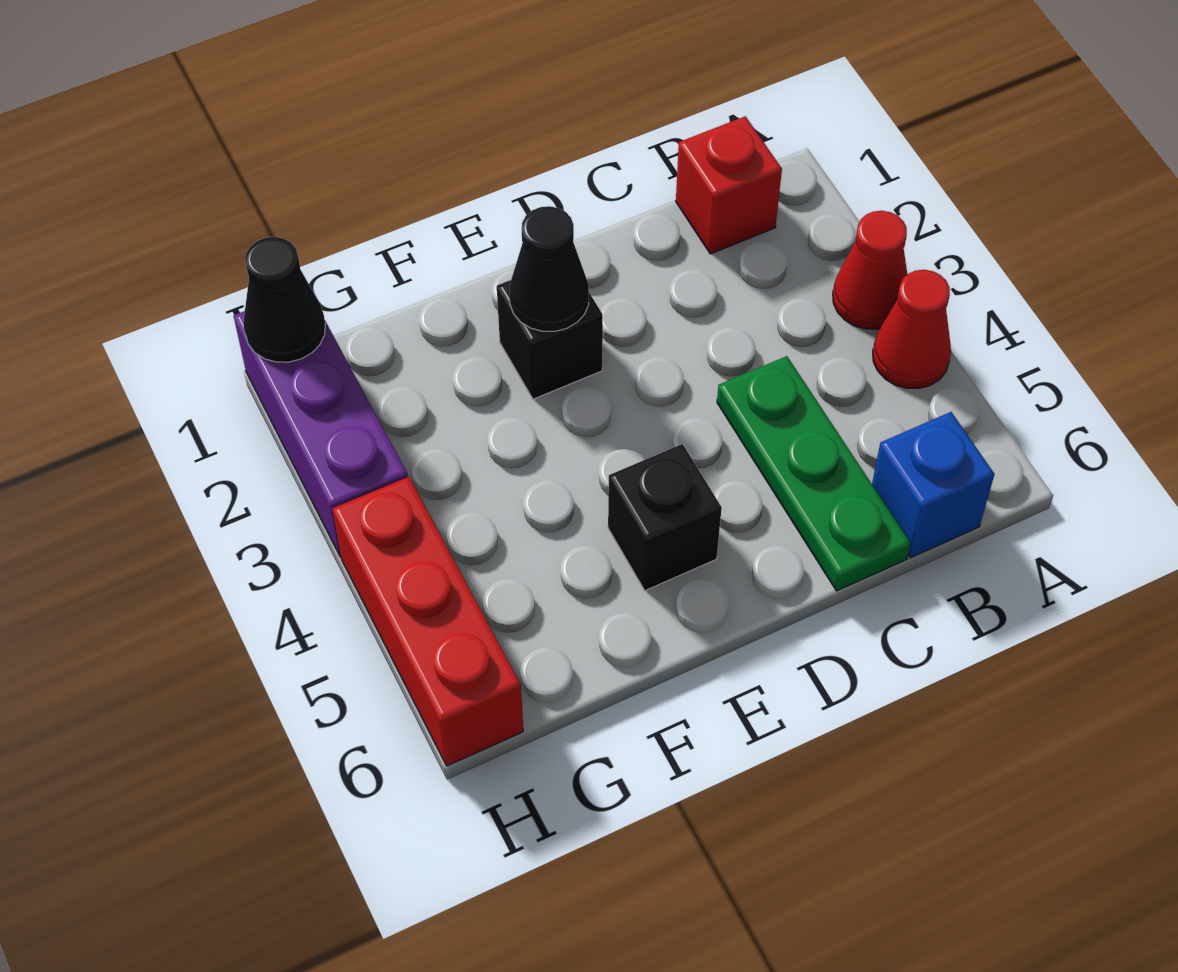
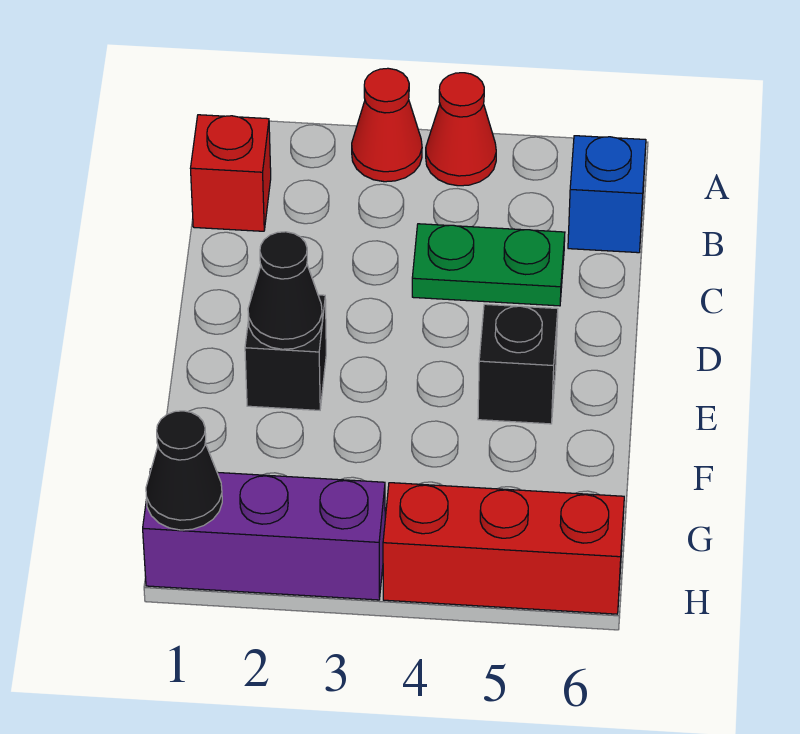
green plate C4:C6 level 1 -> green plate C4:C5 level 1

